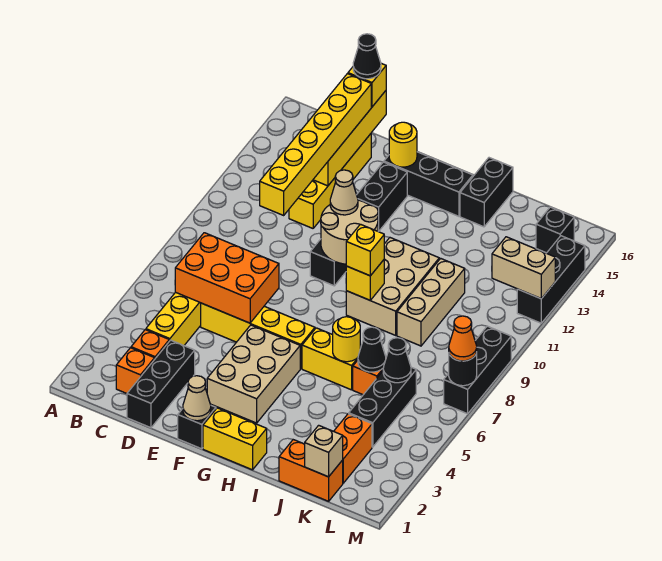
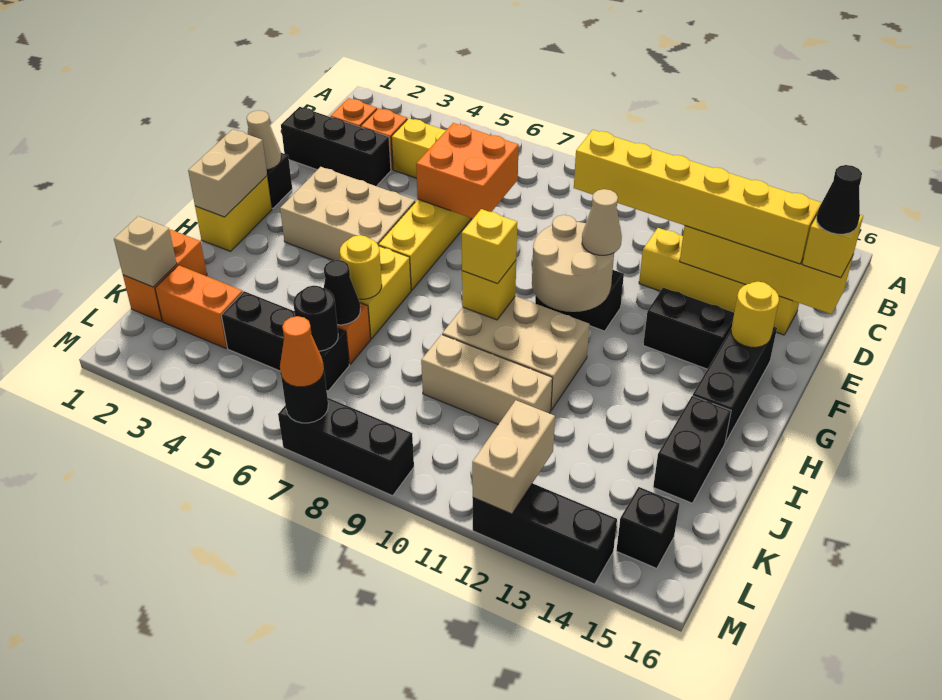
orange brick C6:E7 level 2 -> orange brick D6:E7 level 2
none -> tan brick G1:H1 level 2
black brick I15:I16 level 1 -> black brick I15:J15 level 1
black cone K6 level 2 -> black round brick K6 level 2

